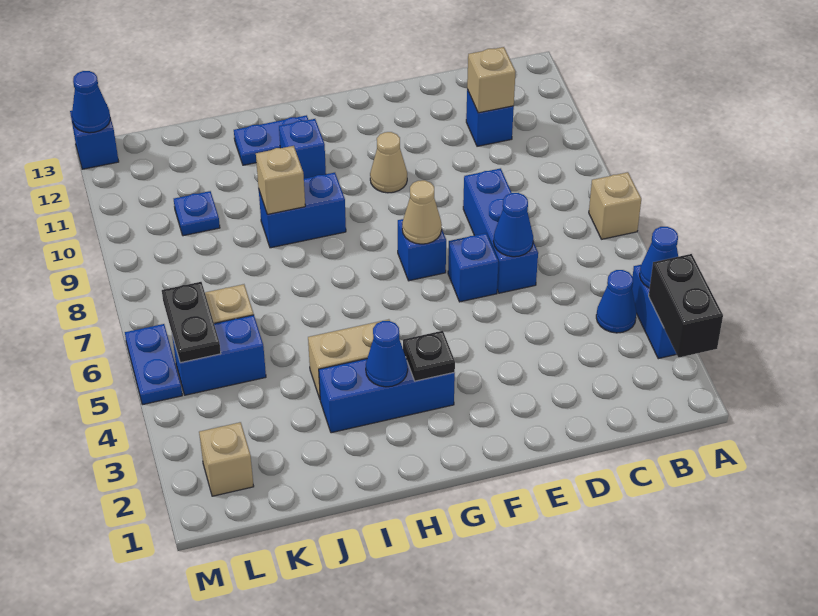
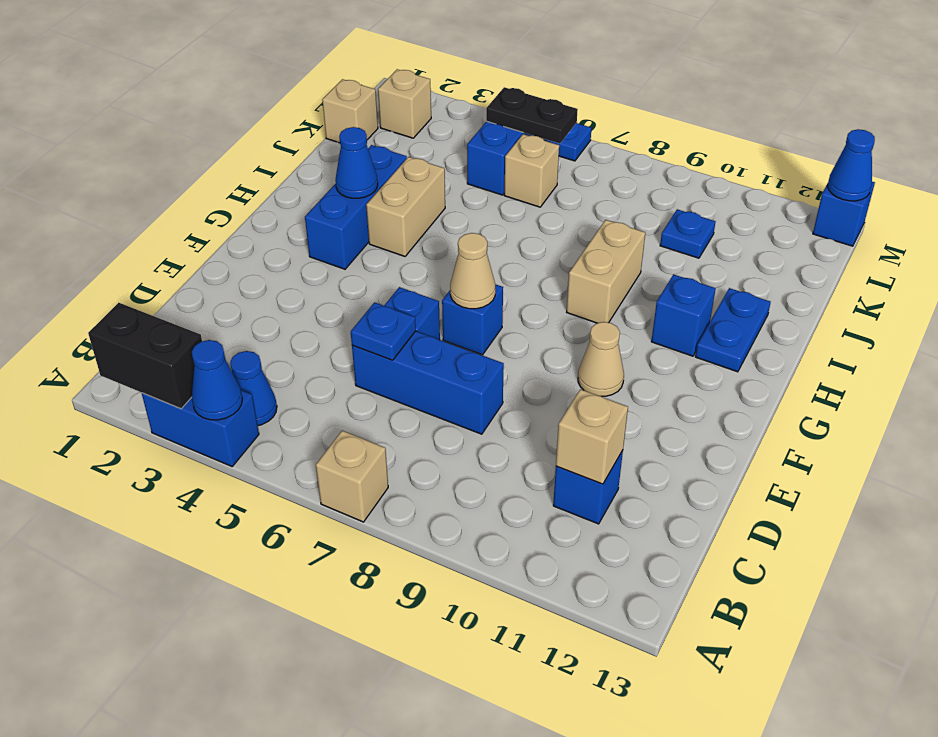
blue cone D6 level 2 -> blue plate D6 level 2
black plate G3 level 2 -> none
blue brick H9:I9 level 1 -> tan brick H9:I9 level 1
tan brick I9 level 2 -> tan brick K1 level 1

